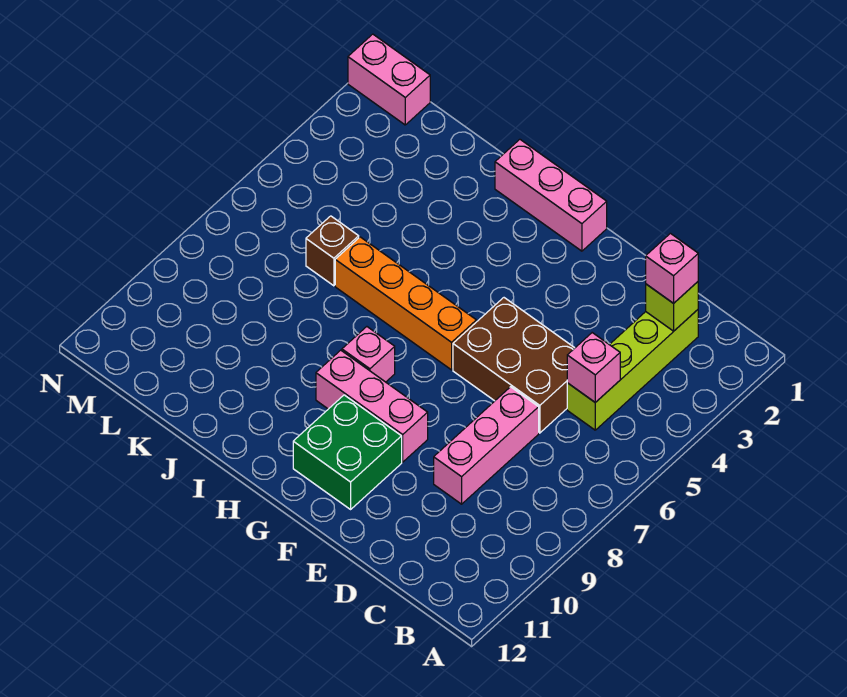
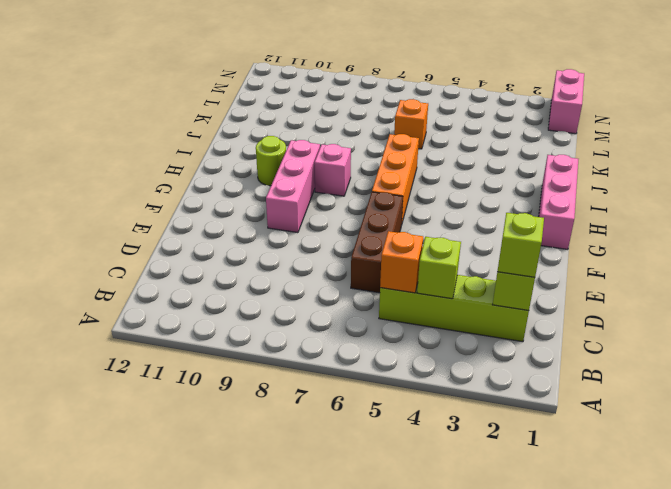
pink brick C2 level 3 -> lime brick C2 level 3
none -> lime brick C4 level 2
pink brick C5 level 2 -> orange brick C5 level 2
brown brick D5:F6 level 1 -> brown brick D6:F6 level 1
pink brick D7:D9 level 1 -> none
green brick F10:G11 level 1 -> none
orange brick G6:J6 level 1 -> orange brick G6:I6 level 1
none -> lime round brick H10 level 1
brown brick K6 level 1 -> orange brick K6 level 1

